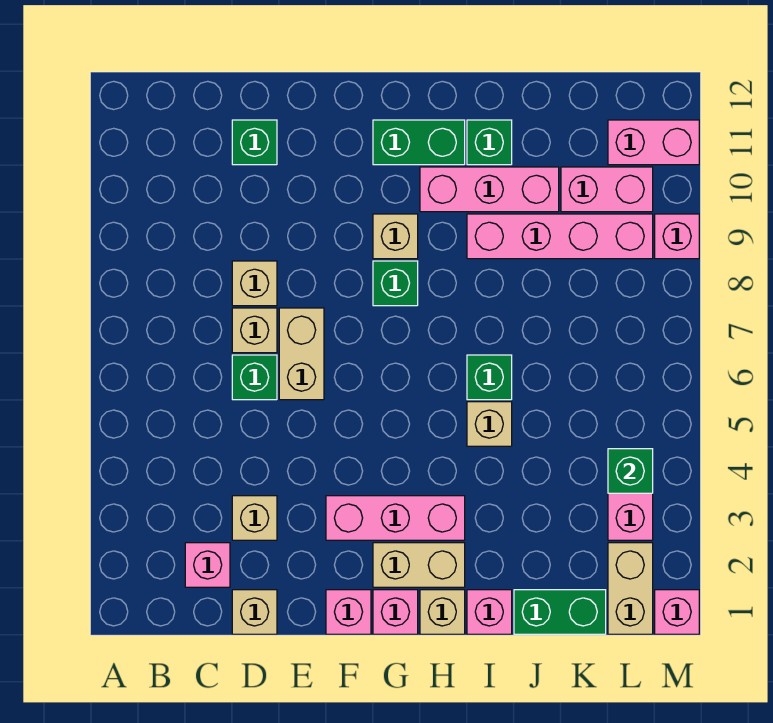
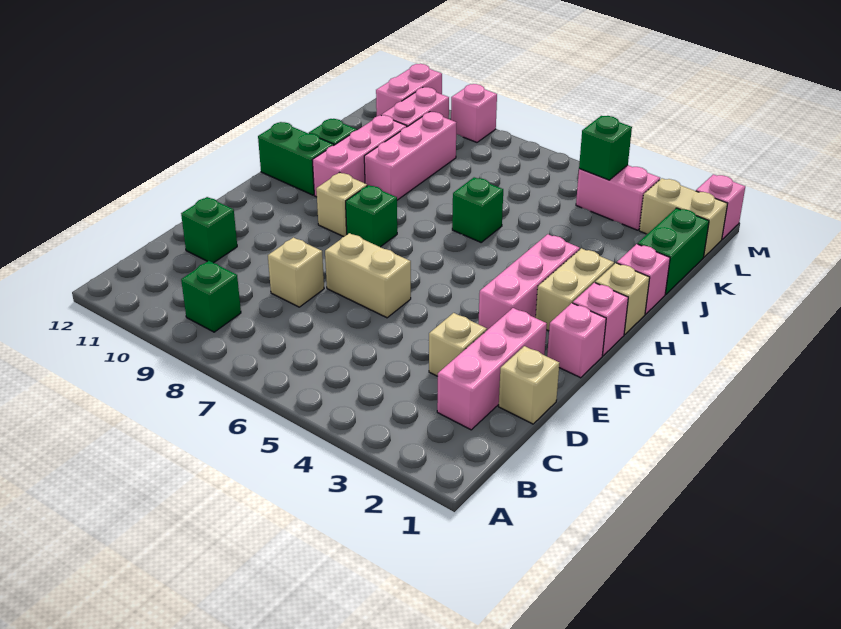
pink brick C2 level 1 -> pink brick C2:E2 level 1
green brick D6 level 1 -> green brick B9 level 1
tan brick D7 level 1 -> none
green brick G11:H11 level 1 -> green brick H11:H12 level 1
tan brick I5 level 1 -> none
pink brick I9:L9 level 1 -> pink brick I9:K9 level 1

